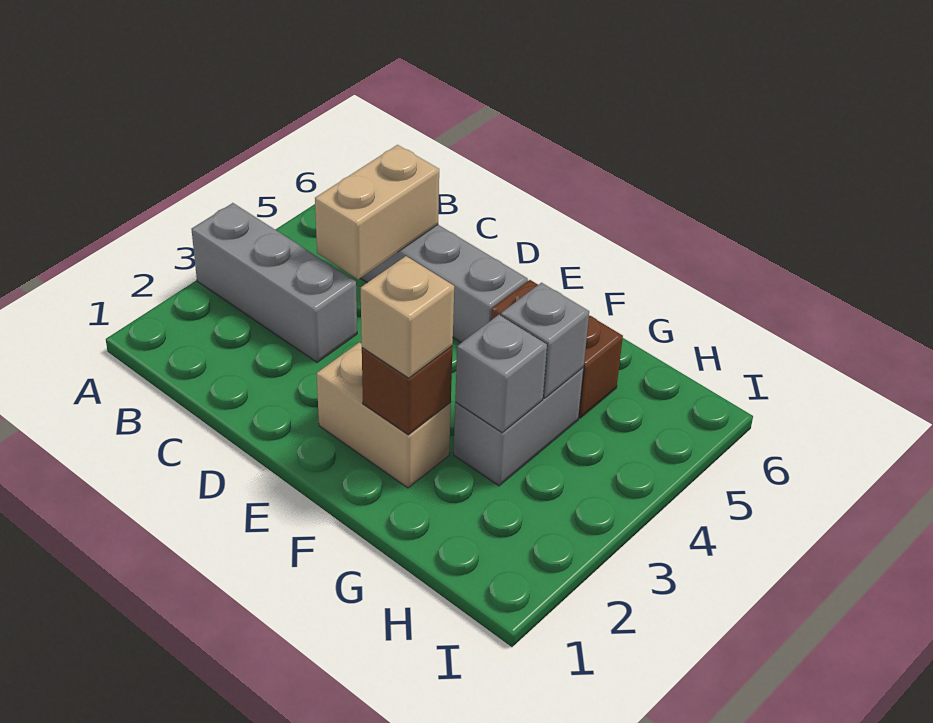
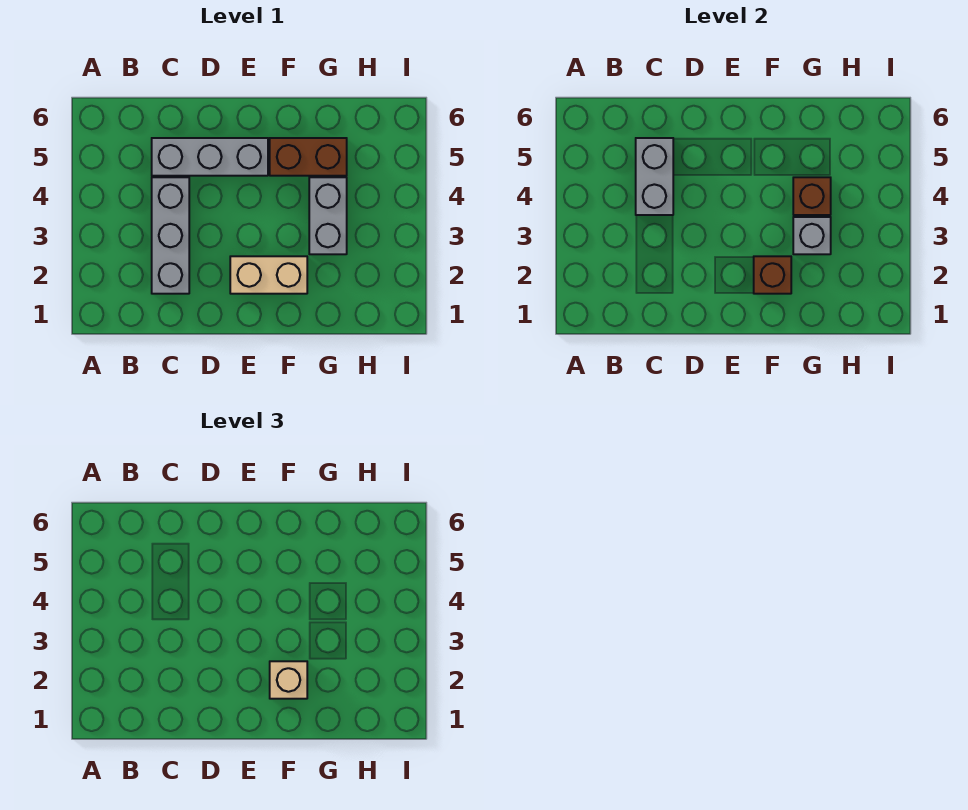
grey brick A3:C3 level 1 -> grey brick C2:C4 level 1
tan brick C4:C5 level 2 -> grey brick C4:C5 level 2
grey brick G4 level 2 -> brown brick G4 level 2

